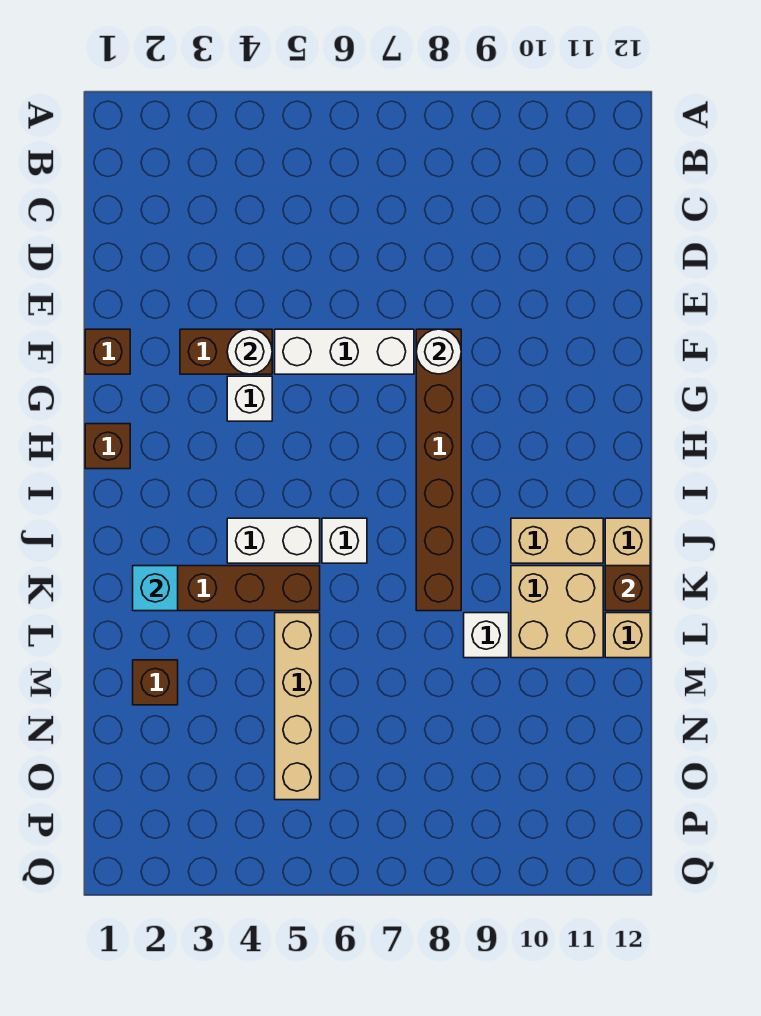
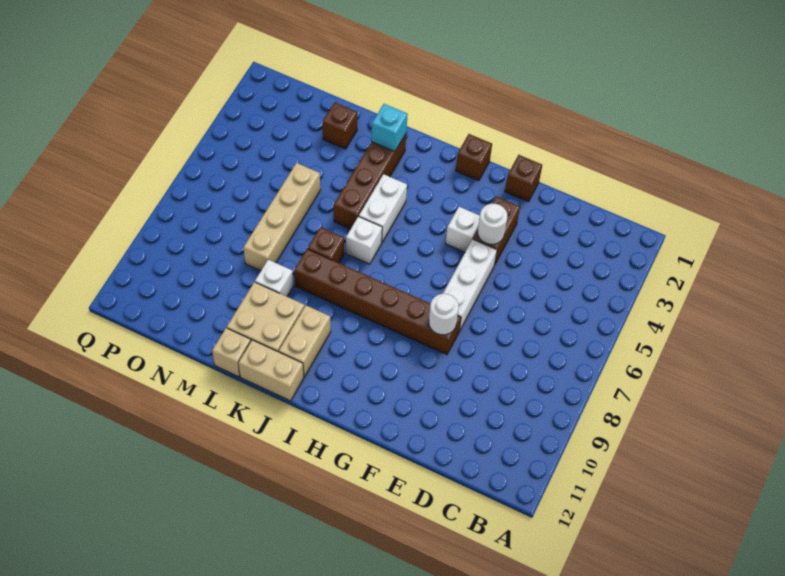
brown brick K12 level 2 -> brown brick K7 level 1
tan brick L5:O5 level 1 -> tan brick M5:M8 level 1

